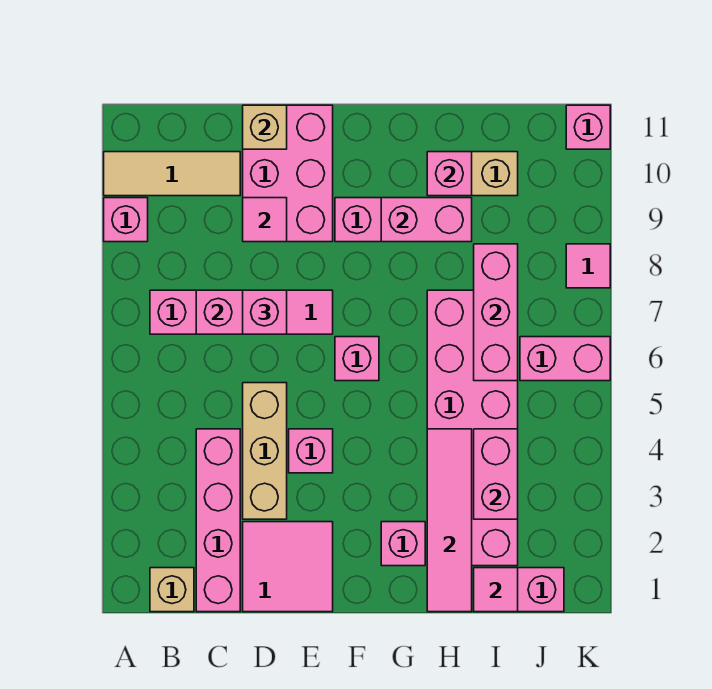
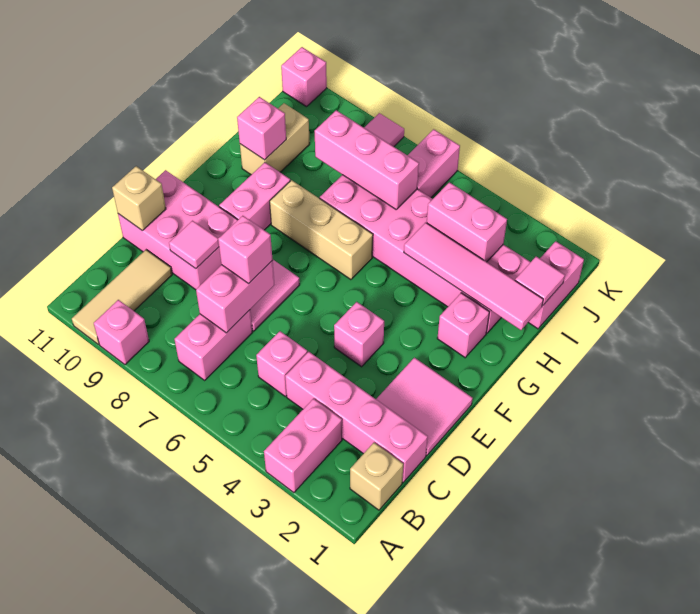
tan brick D3:D5 level 1 -> tan brick G6:G8 level 1
pink brick F6 level 1 -> pink brick C5 level 1
pink brick G9:H9 level 2 -> pink brick A3:B3 level 1

